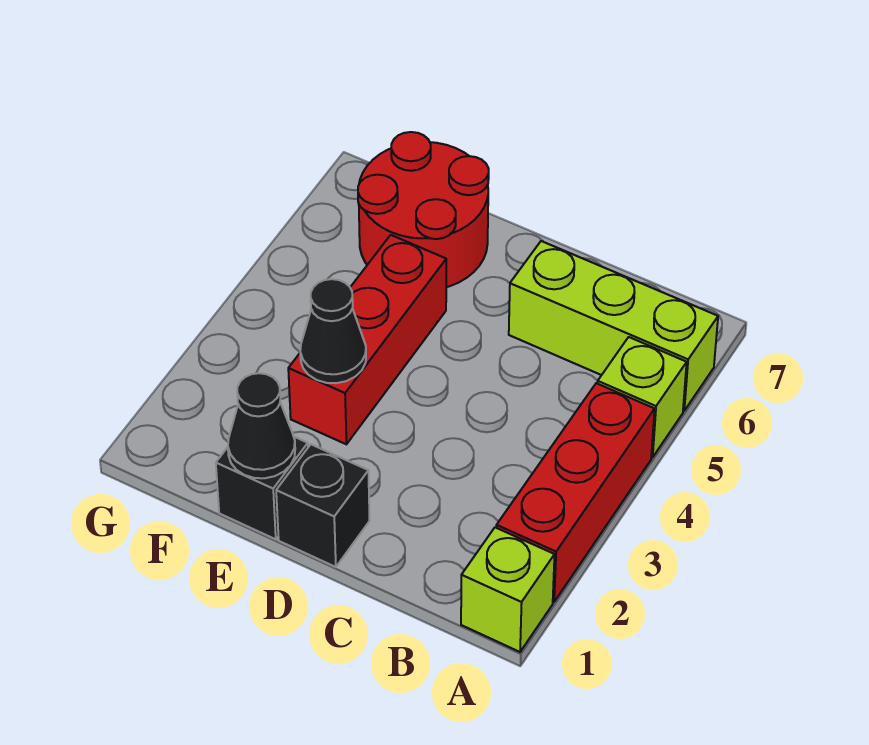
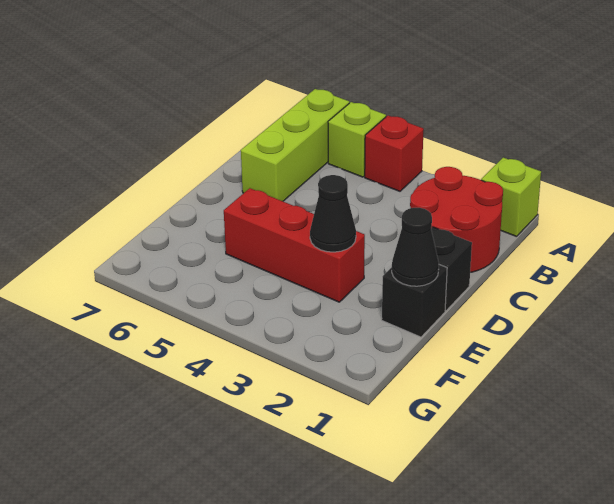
red brick A2:A4 level 1 -> red brick A4 level 1
red round brick E6:F7 level 1 -> red round brick B1:C2 level 1

